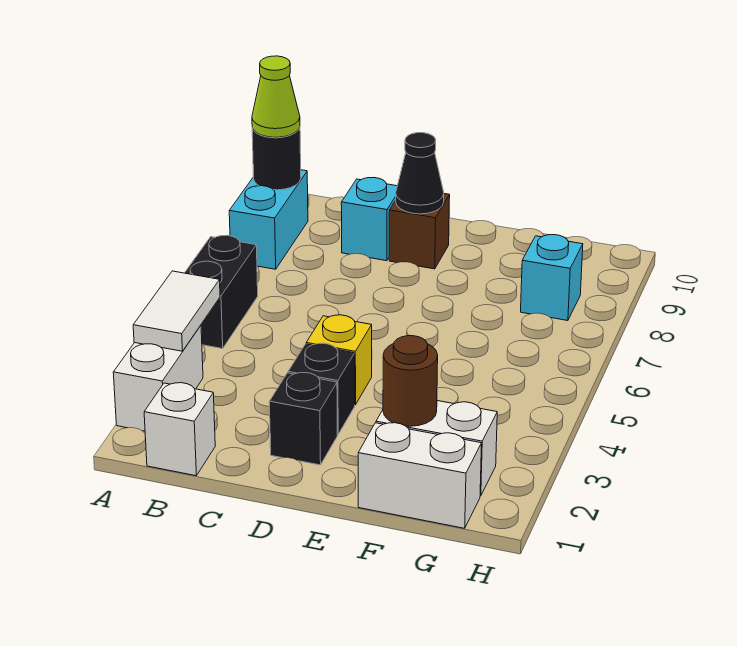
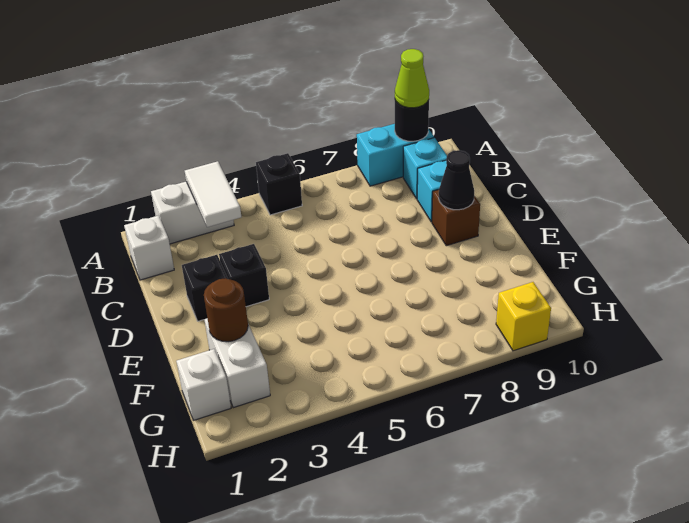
white tile A3:A4 level 2 -> white tile A3:B3 level 2
black brick A5:A6 level 1 -> black brick A5 level 1
yellow brick D4 level 1 -> yellow brick H9 level 1
white brick F1:G1 level 1 -> white brick G1 level 1
cyan brick G8 level 1 -> cyan brick B9 level 1

